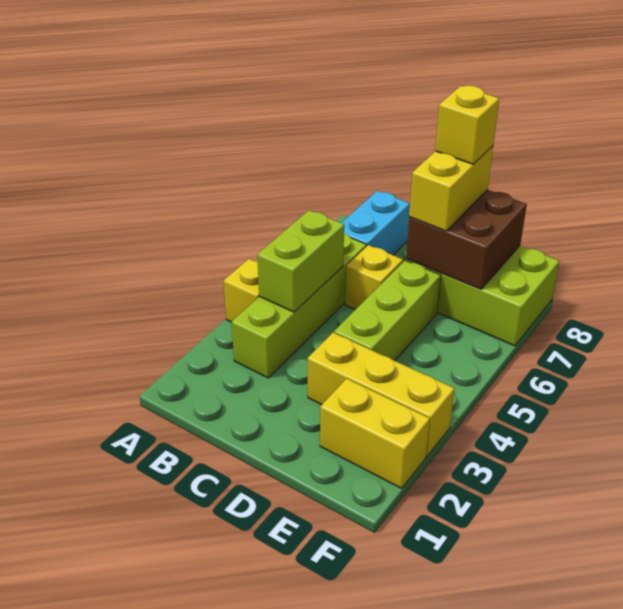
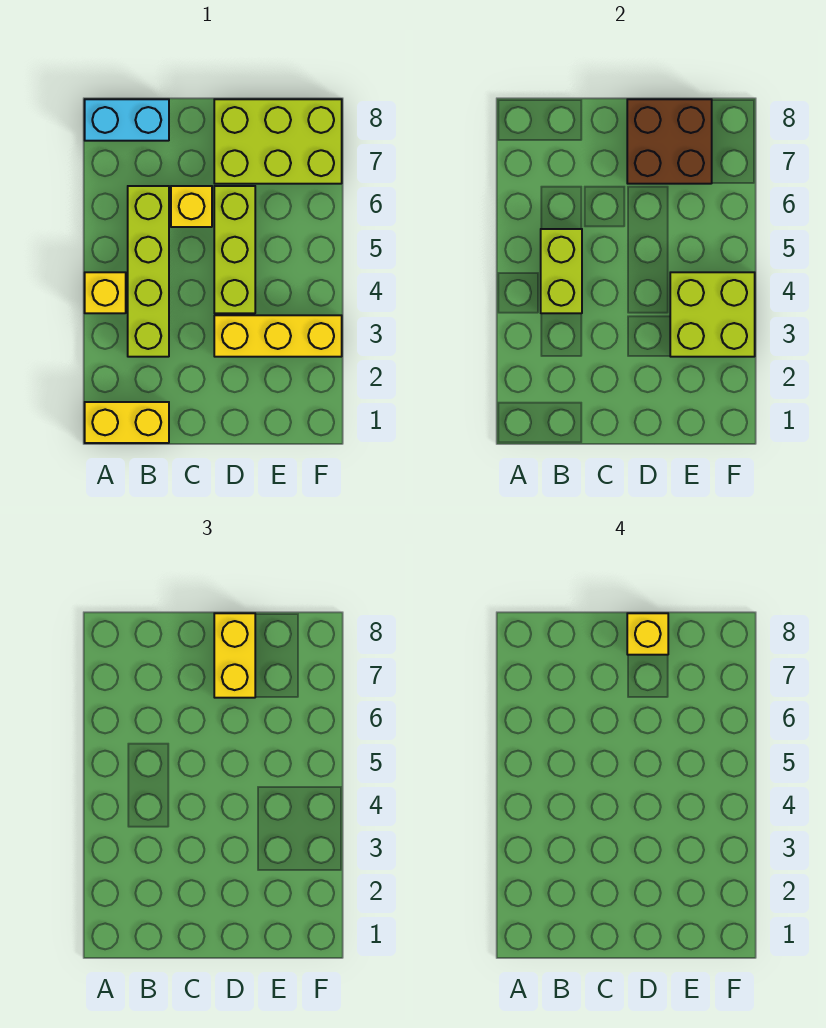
cyan brick B7:B8 level 1 -> cyan brick A8:B8 level 1
yellow brick E2:F2 level 1 -> yellow brick A1:B1 level 1
none -> lime brick E3:F4 level 2

